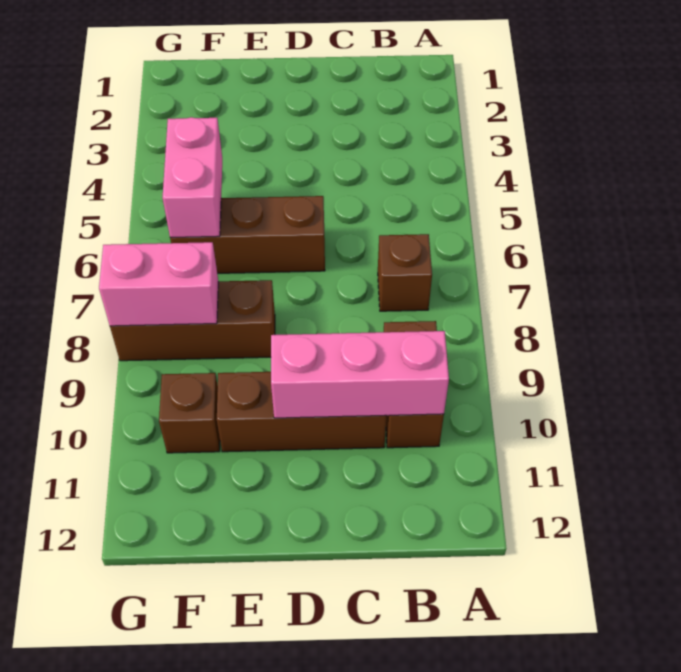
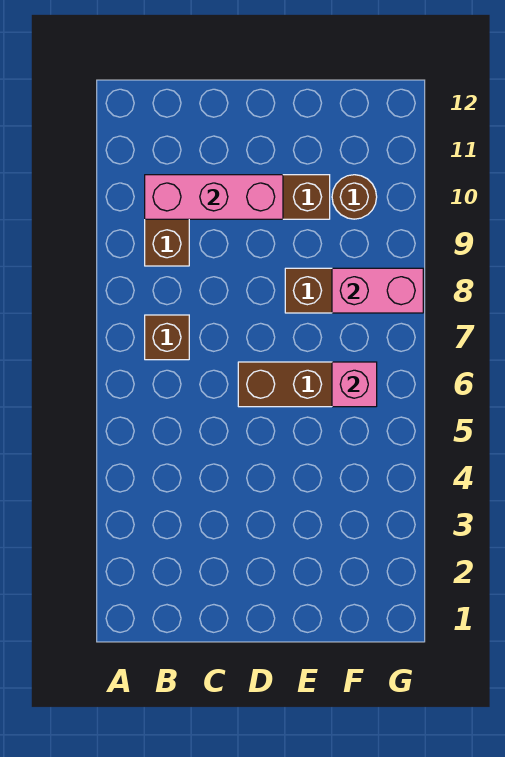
pink brick F5:F6 level 2 -> pink brick F6 level 2
brown brick F10 level 1 -> brown round brick F10 level 1

